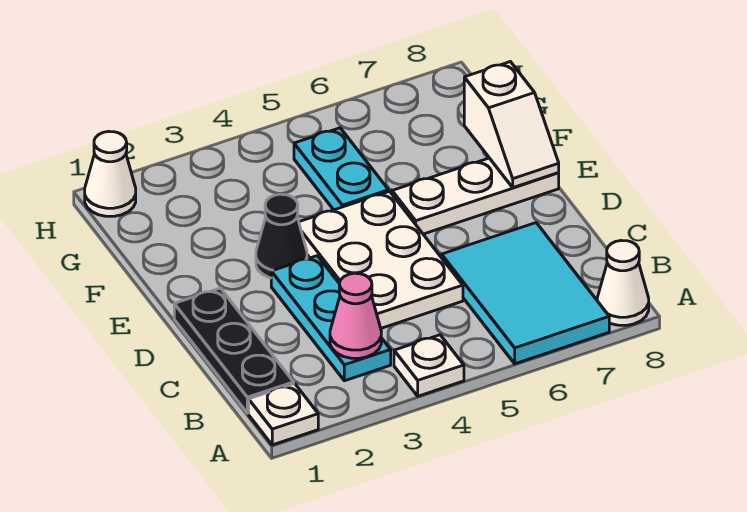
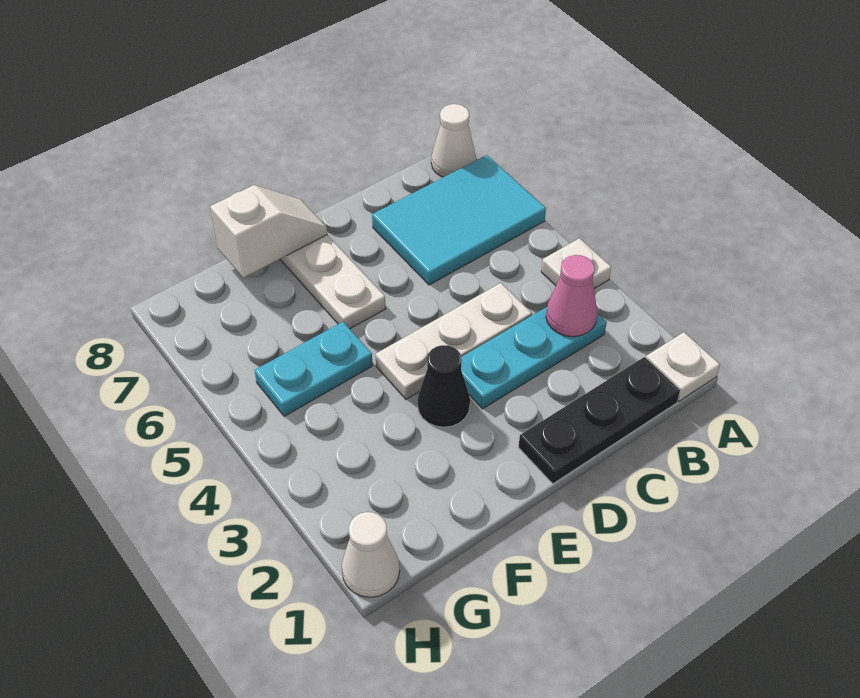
white plate C4:E5 level 1 -> white plate C4:E4 level 1

